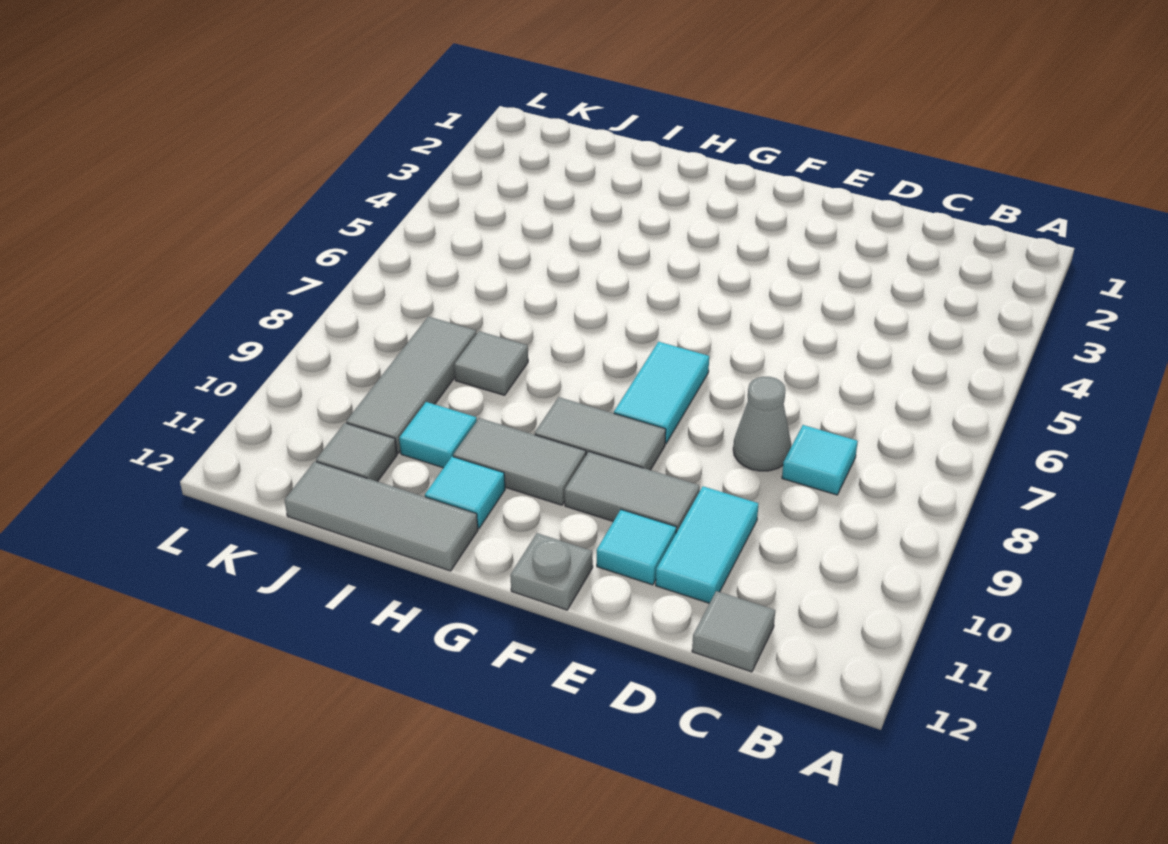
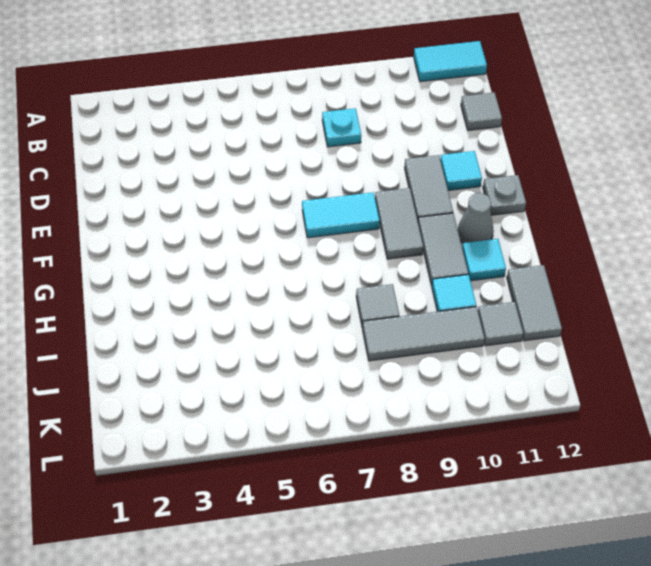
cyan tile C8 level 1 -> cyan plate C8 level 1
grey cone D8 level 1 -> grey cone G11 level 1
cyan tile D10:D11 level 1 -> cyan tile A11:A12 level 1
grey tile H12:J12 level 1 -> grey tile I12:J12 level 1

